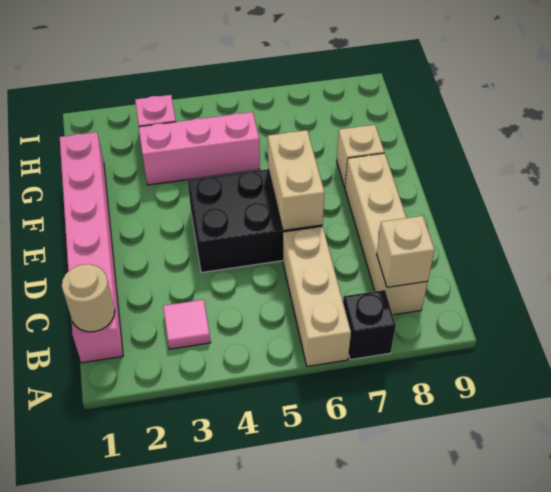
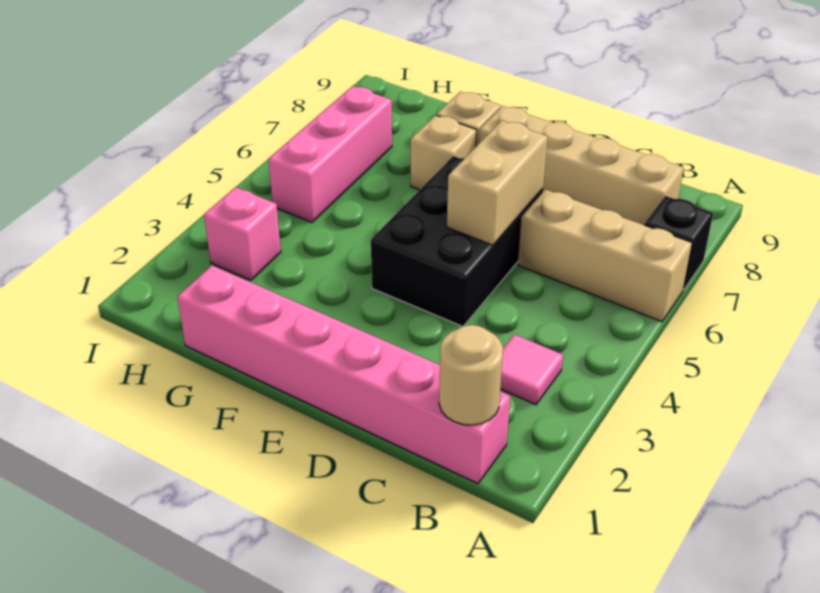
tan brick B8 level 2 -> tan brick F7 level 1
tan brick D6:E6 level 2 -> tan brick D5:D6 level 2
pink brick G3:G5 level 1 -> pink brick H5:H7 level 1

